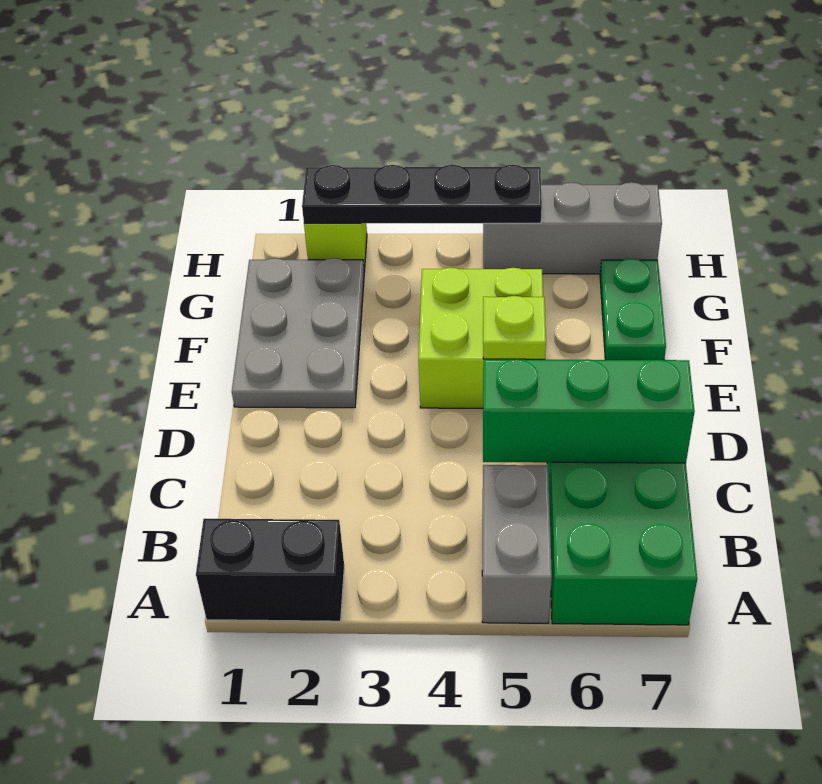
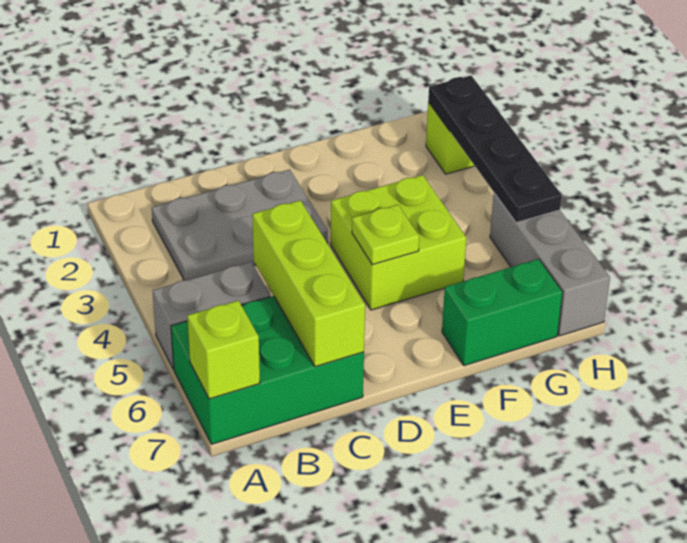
black brick A1:A2 level 1 -> none
none -> lime brick A7 level 2
green brick C5:C7 level 2 -> lime brick C5:C7 level 2
grey plate E1:G2 level 1 -> grey plate B2:D3 level 1
green plate F7:G7 level 1 -> green brick F7:G7 level 1

